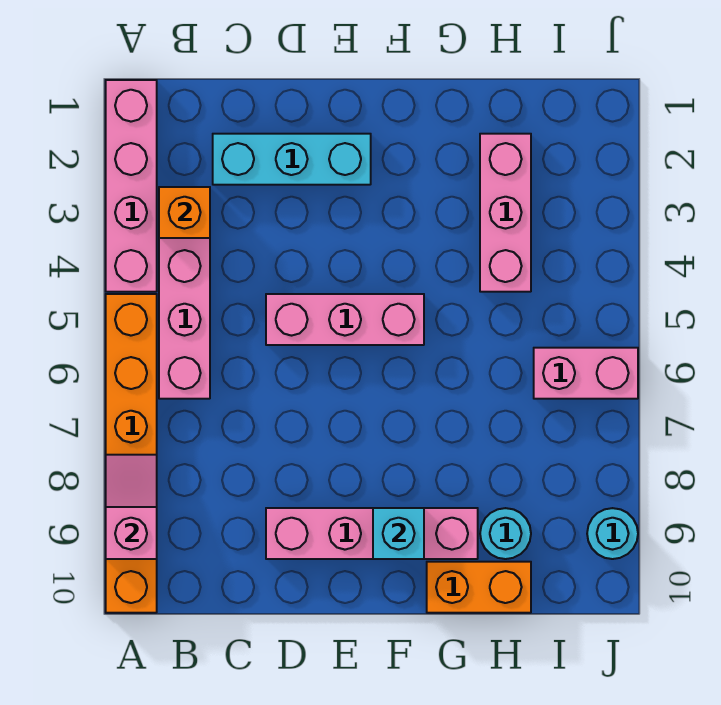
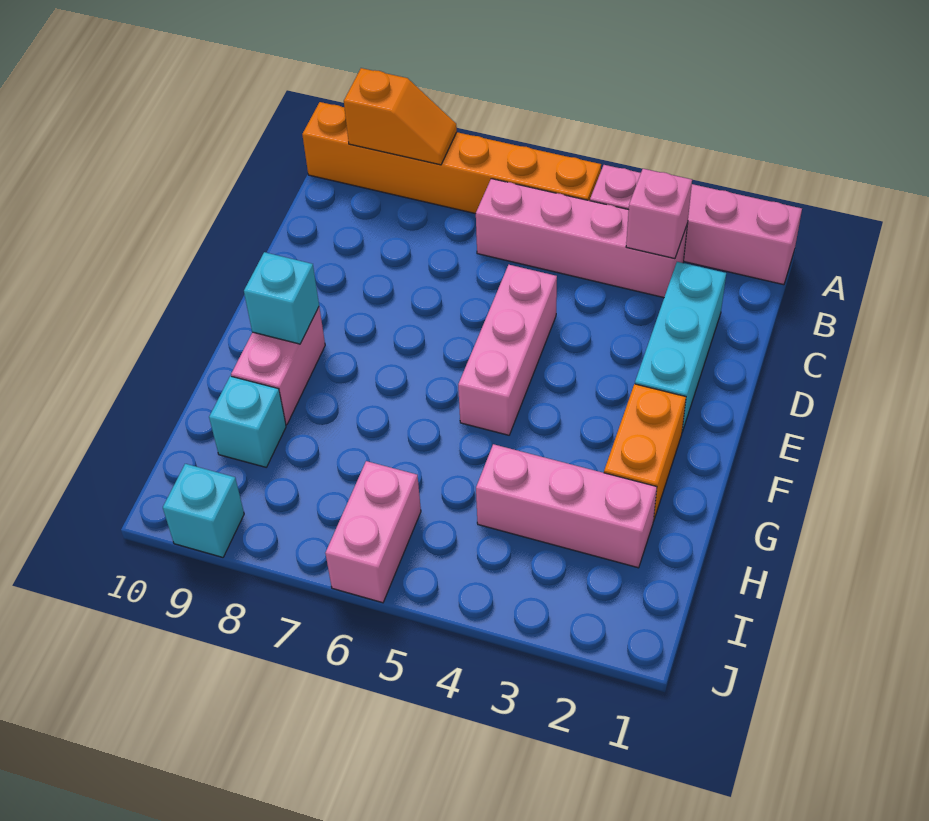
pink slope A8:A9 level 2 top 9 -> orange slope A8:A9 level 2 top 9
orange brick B3 level 2 -> pink brick B3 level 2
pink brick D9:G9 level 1 -> pink brick F9:G9 level 1
orange brick G10:H10 level 1 -> orange brick F2:G2 level 1
cyan round brick H9 level 1 -> cyan brick H9 level 1
cyan round brick J9 level 1 -> cyan brick J9 level 1

